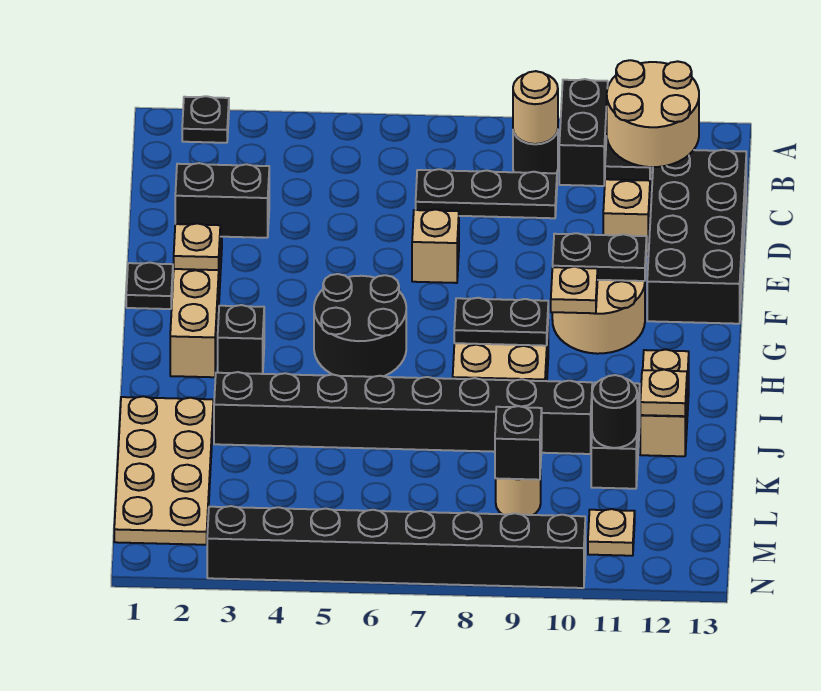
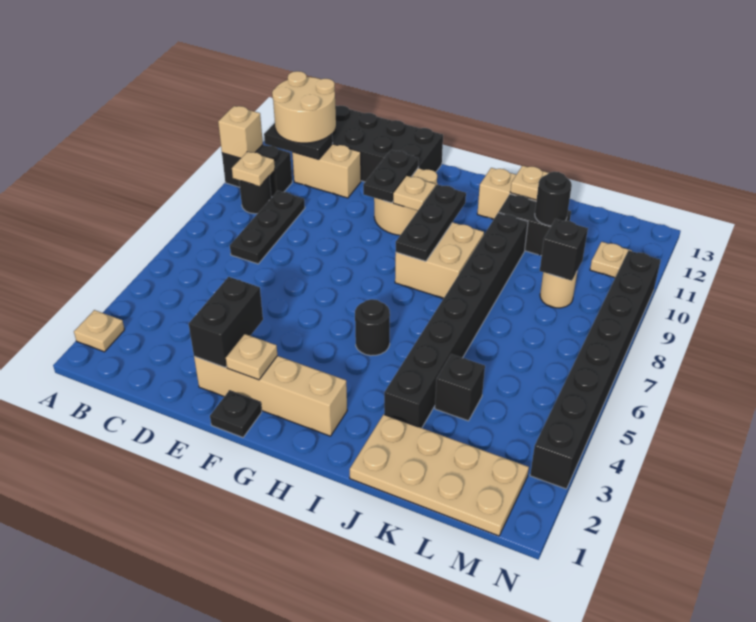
black plate A2 level 1 -> tan plate A2 level 1
tan round brick B9 level 2 -> tan plate B9 level 2
tan brick E7 level 1 -> tan brick A10 level 2
black round brick G5:H6 level 1 -> black round brick H5 level 1
black brick H3 level 1 -> black brick K4 level 1
black plate H8:H9 level 2 -> black plate H8:H10 level 2

